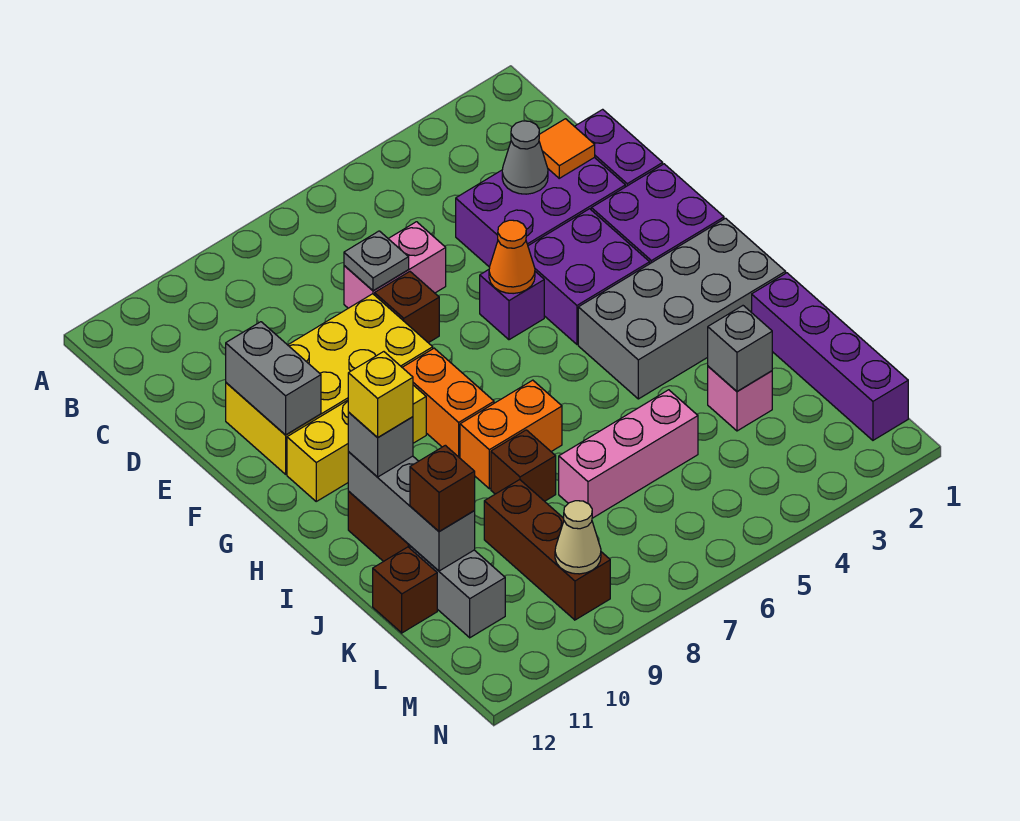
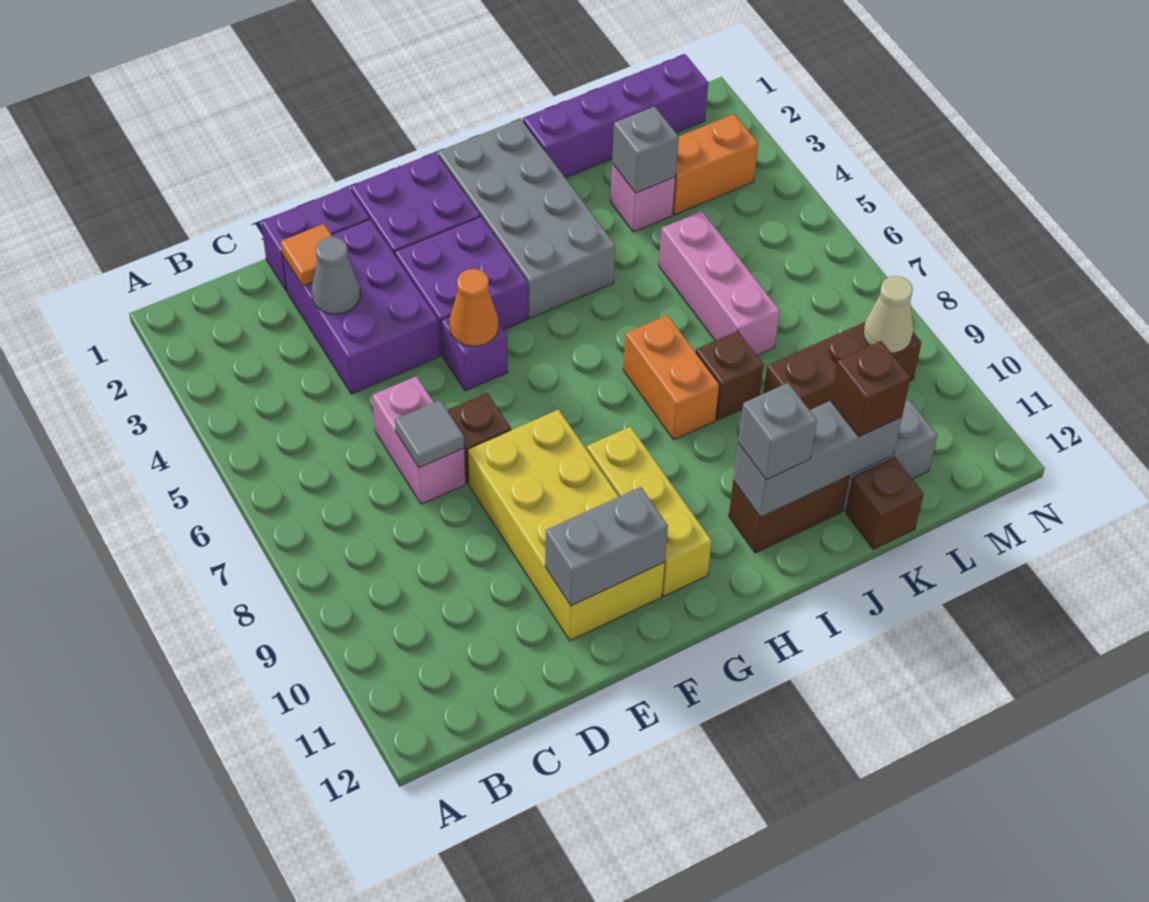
grey plate D7 level 2 -> grey tile D7 level 2
orange brick G8:H8 level 1 -> orange brick L3:M3 level 1
yellow brick I11 level 4 -> none

